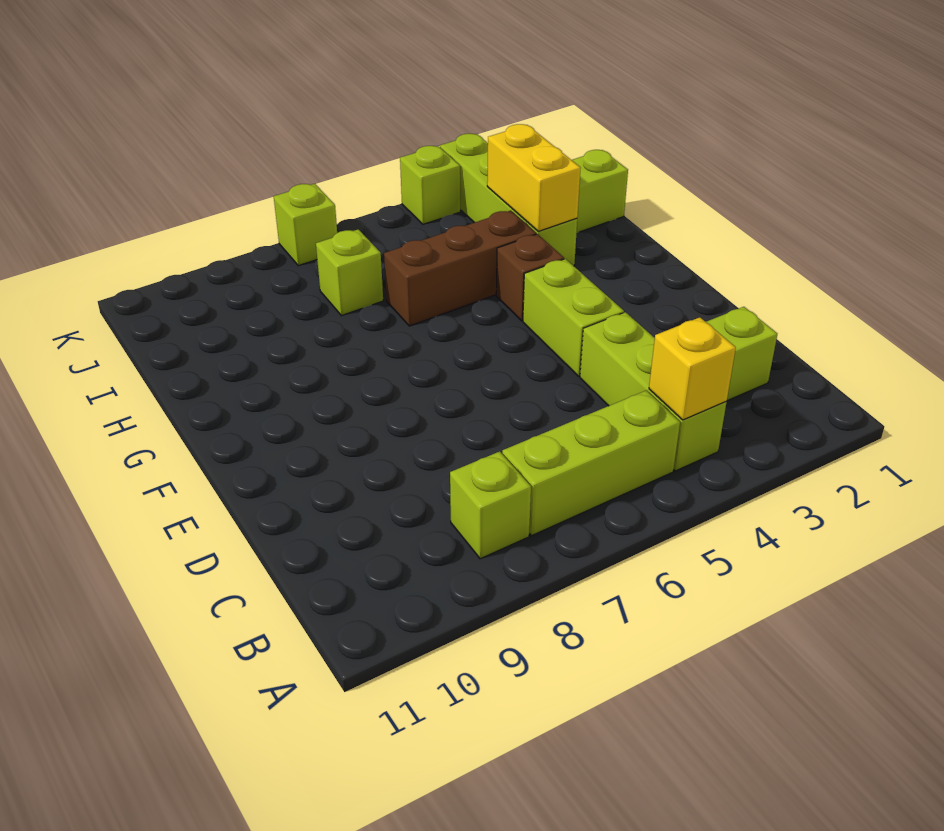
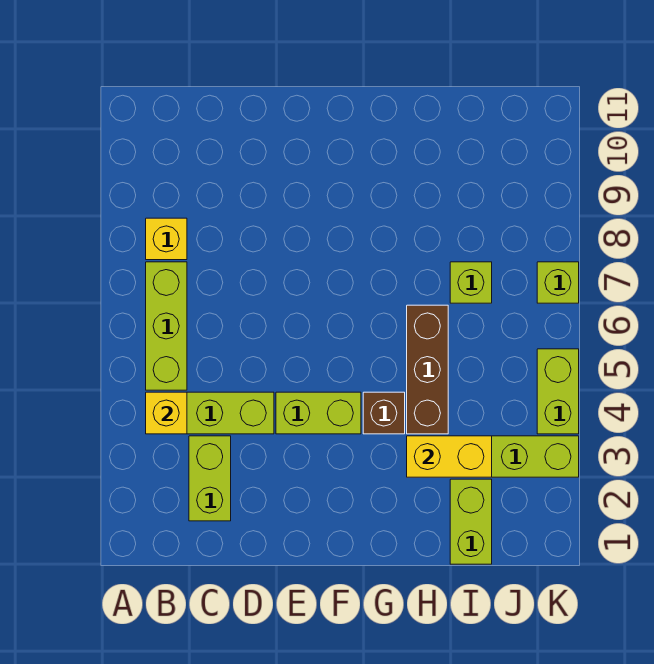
lime brick B8 level 1 -> yellow brick B8 level 1
lime brick K4 level 1 -> lime brick K4:K5 level 1

